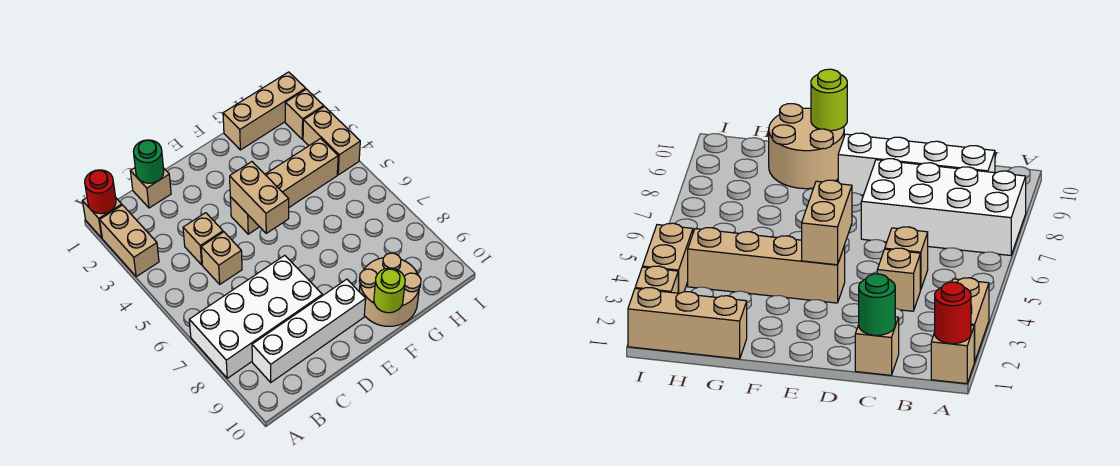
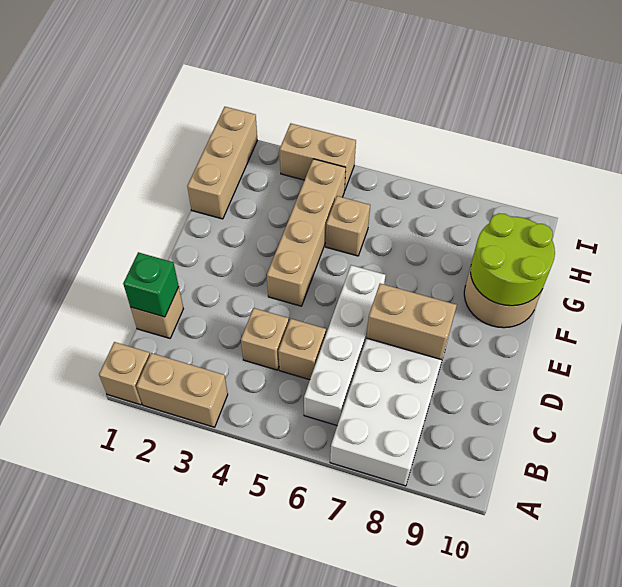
red round brick A1 level 2 -> none
white brick B9:E9 level 1 -> white brick B6:E6 level 1
green round brick C1 level 2 -> green brick C1 level 2
tan brick E4:E5 level 2 -> tan brick D7:D8 level 2
lime round brick F10 level 2 -> lime round brick F9:G10 level 2
tan brick I2 level 1 -> tan brick G5 level 1

